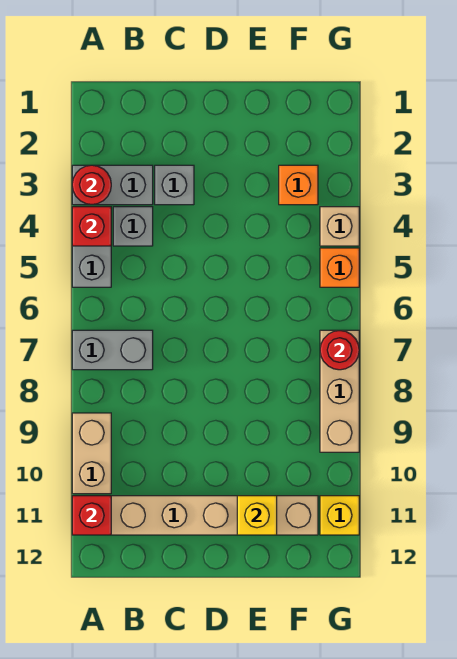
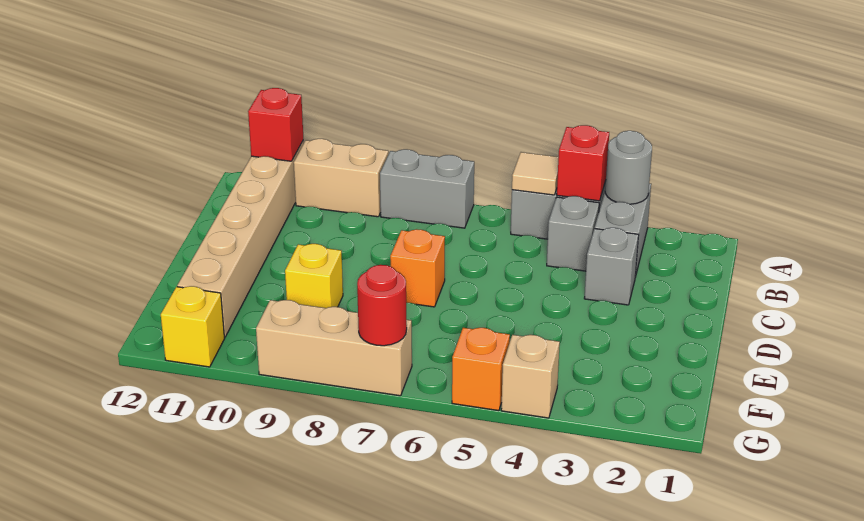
red round brick A3 level 2 -> grey round brick A3 level 2
none -> tan tile A5 level 2
grey brick A7:B7 level 1 -> grey brick A7:A8 level 1
yellow brick E11 level 2 -> yellow brick E9 level 1
orange brick F3 level 1 -> orange brick D7 level 1

